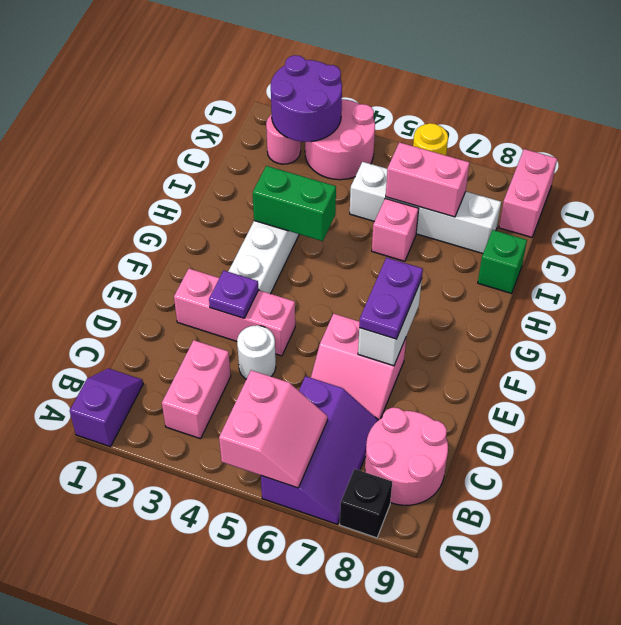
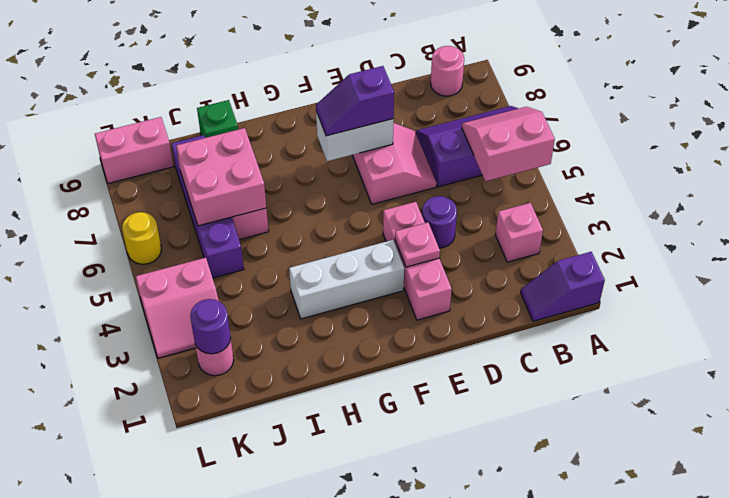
black brick A8 level 1 -> none
pink brick B3:C3 level 1 -> pink brick B3 level 1
pink round brick B8:C9 level 1 -> pink round brick B9 level 1
white round brick D4 level 1 -> purple round brick D4 level 1
purple plate E3 level 2 -> pink plate E3 level 2
purple plate E7:F7 level 3 -> purple slope E7:F7 level 3 top E
green brick H3:H4 level 2 -> none
white brick J5:J8 level 1 -> purple brick J5:J8 level 1
pink brick J6:J7 level 2 -> pink brick I6:J7 level 2
purple round brick K2:L3 level 2 -> purple round brick K2 level 2
pink round brick K3:L4 level 1 -> pink slope K3:L4 level 1 top 4

